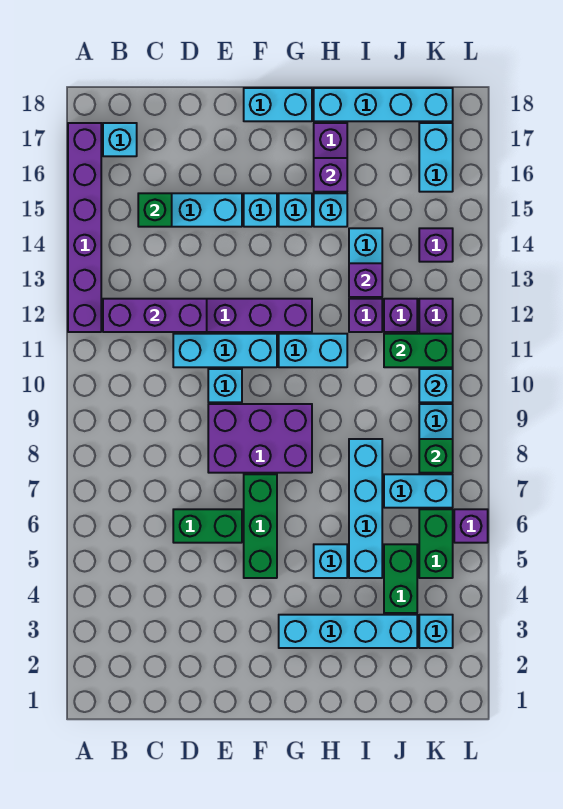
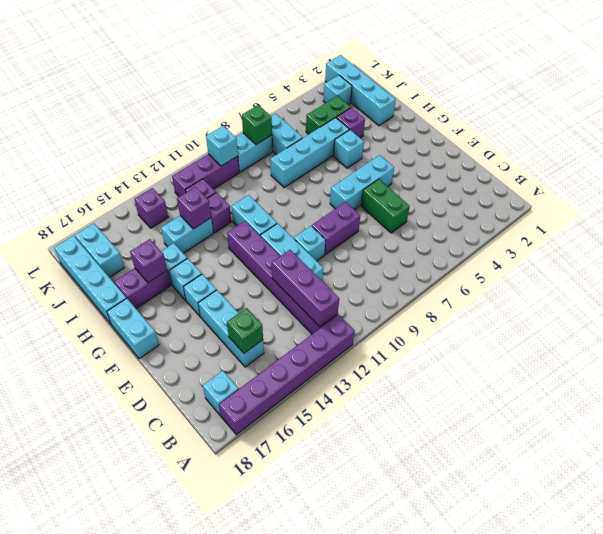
purple brick E8:G9 level 1 -> purple brick E8:E9 level 1
green brick F5:F7 level 1 -> cyan brick F5:F7 level 1
cyan brick G3:J3 level 1 -> cyan brick I2:L2 level 1
green brick J11:K11 level 2 -> none
green brick K5:K6 level 1 -> none
cyan brick K16:K17 level 1 -> cyan brick J17:K17 level 1
purple brick L6 level 1 -> purple brick I4 level 1

